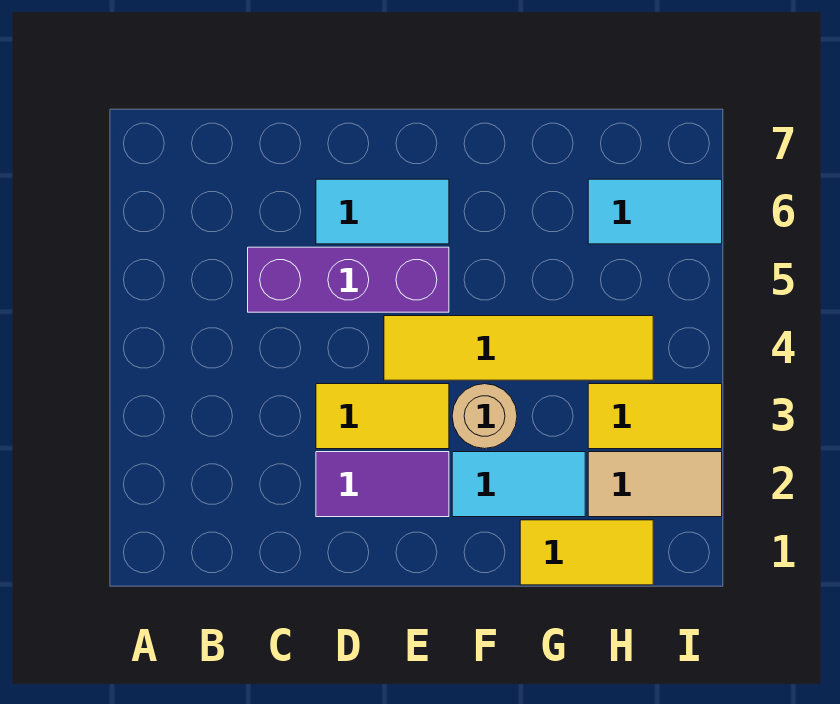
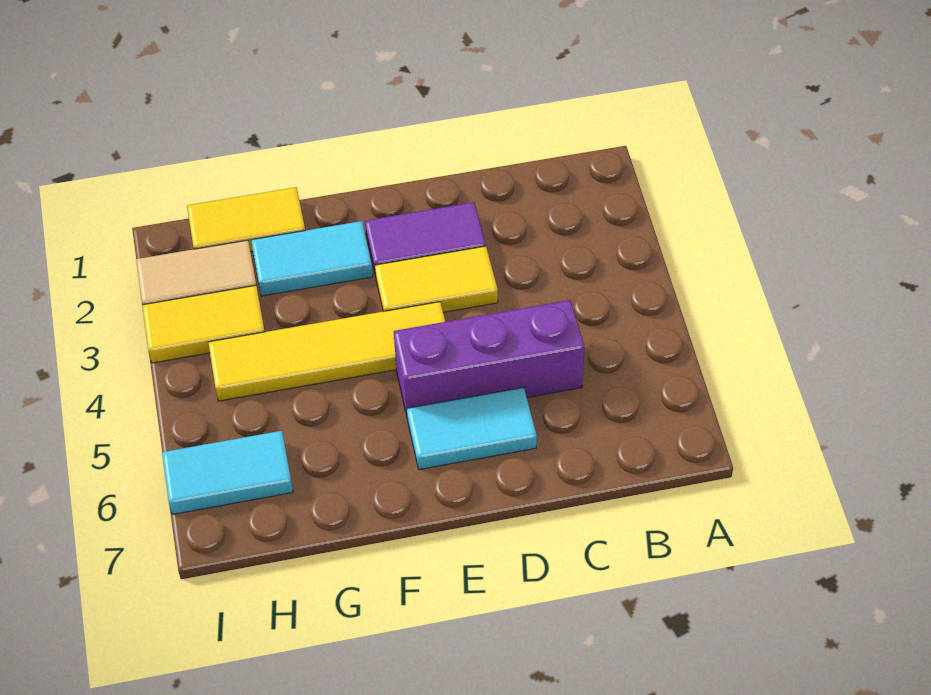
tan round brick F3 level 1 -> none

